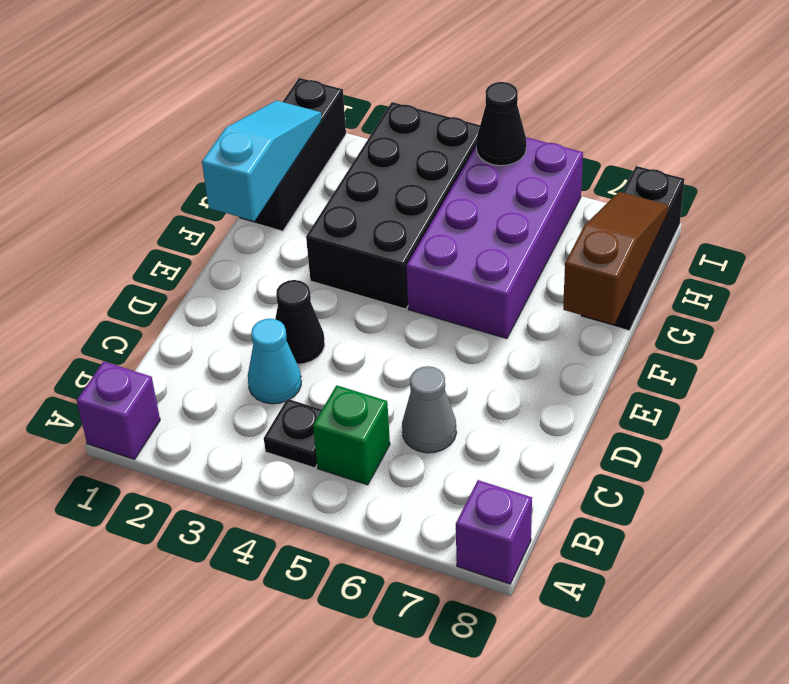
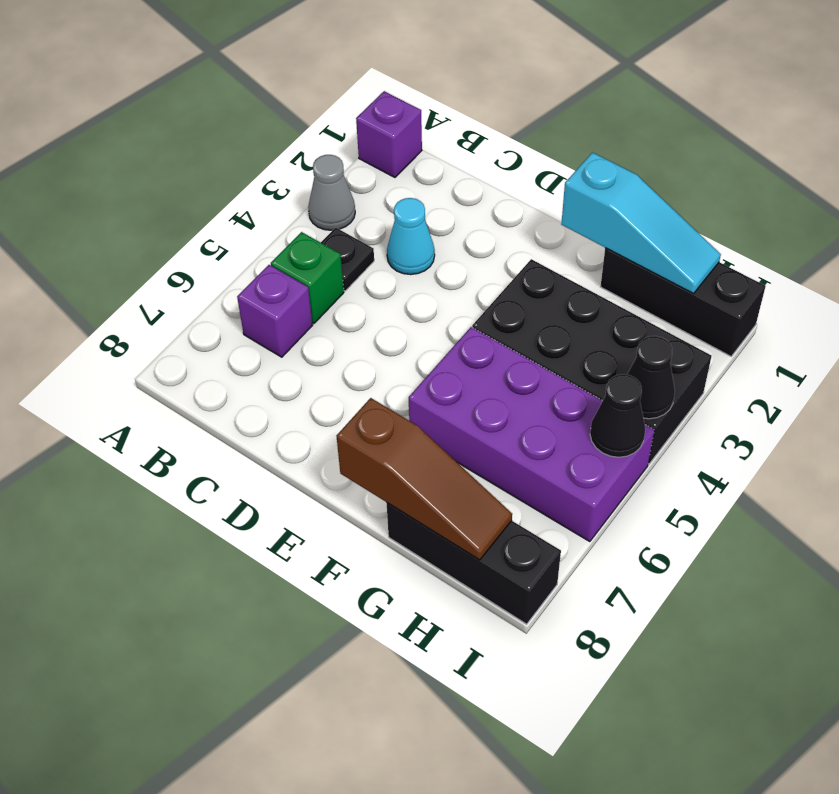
purple brick A8 level 1 -> purple brick B6 level 1
grey cone C6 level 1 -> grey cone A3 level 1
black cone D3 level 1 -> black cone I4 level 2

